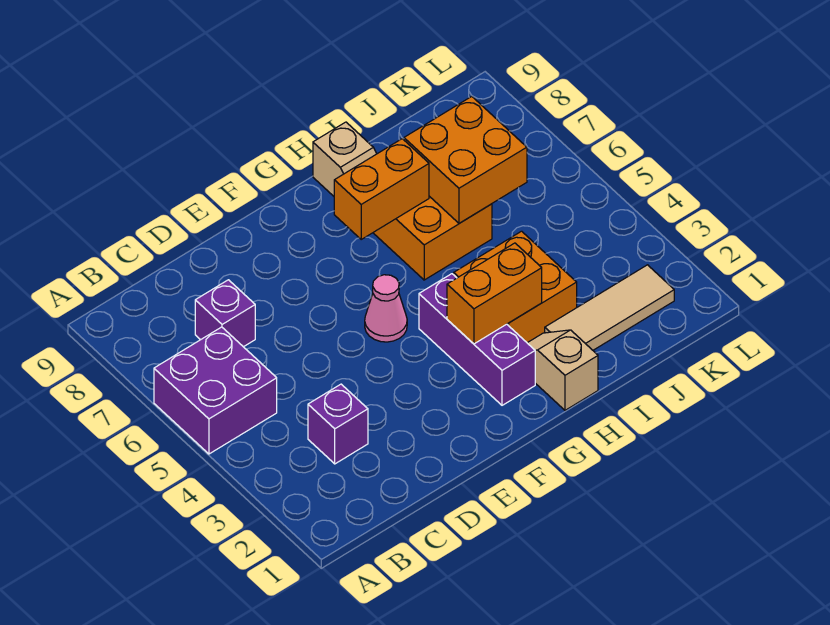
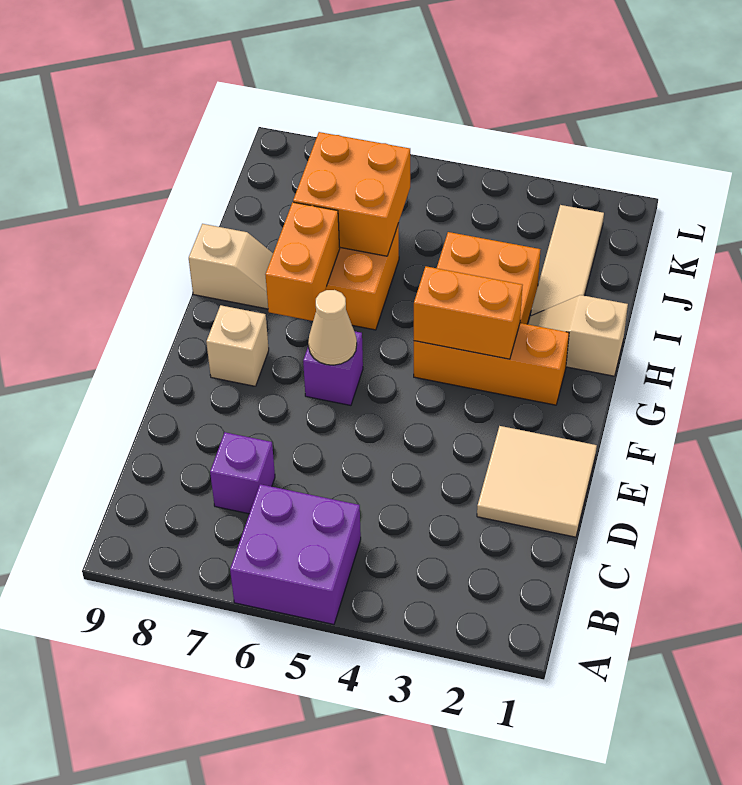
purple brick C3 level 1 -> purple brick F6 level 1
none -> tan tile D1:E2 level 1
pink cone F5 level 1 -> none
none -> tan cone F6 level 2
none -> tan brick F8 level 1
purple brick G2:G4 level 1 -> orange brick G2:G4 level 1
orange brick G3:H3 level 2 -> orange brick G3:G4 level 2

